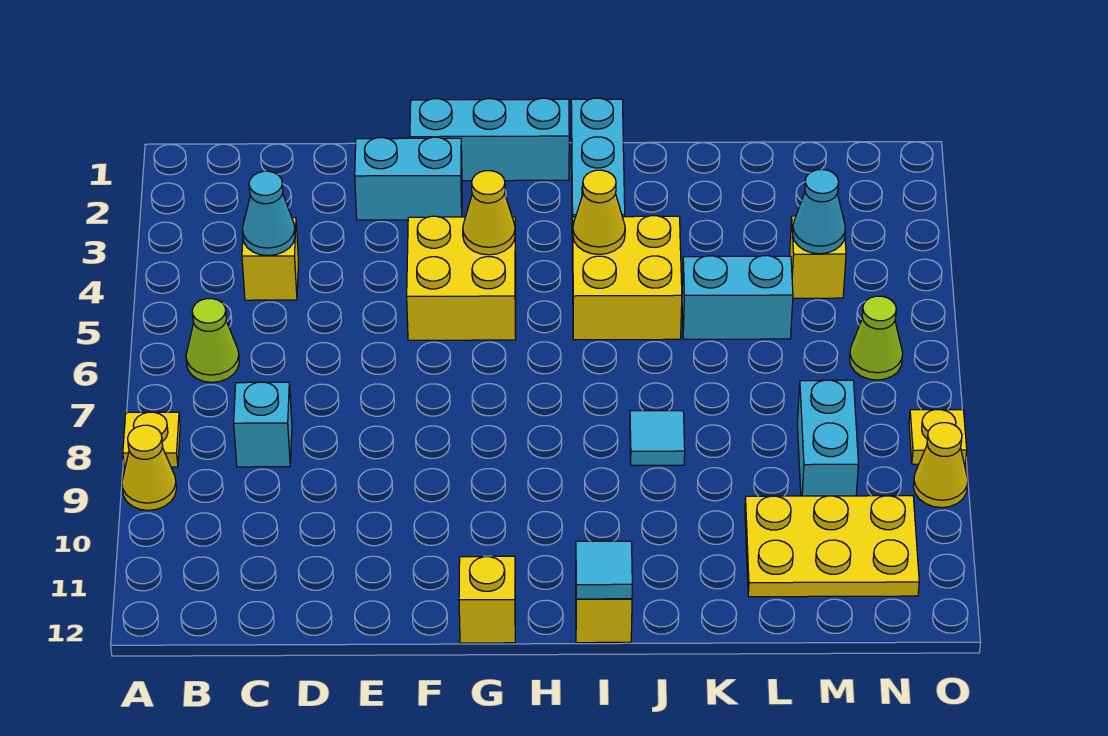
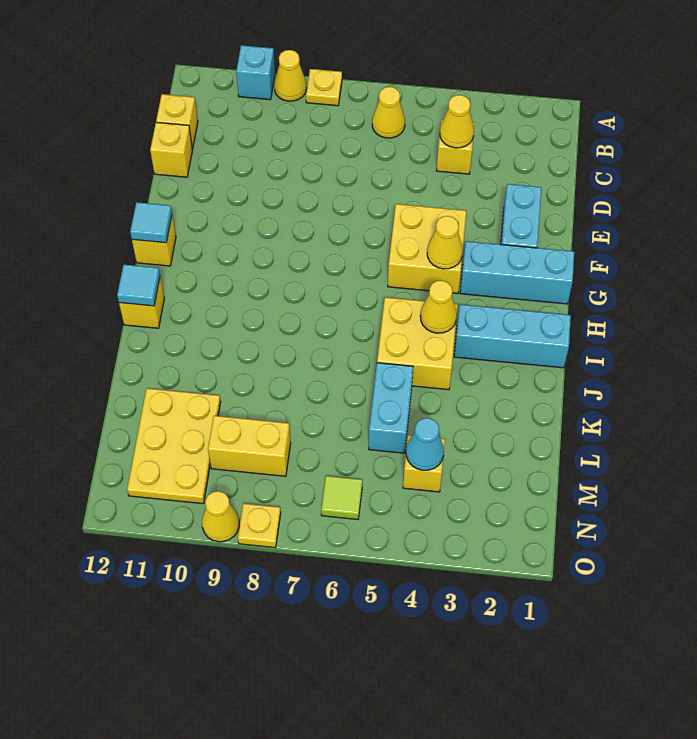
lime cone B6 level 1 -> yellow cone B6 level 1
cyan cone C4 level 2 -> yellow cone C4 level 2
cyan brick C8 level 1 -> cyan brick A10 level 1
none -> yellow brick C12 level 1
none -> yellow brick D12 level 1
cyan brick F1:H1 level 1 -> cyan brick G1:G3 level 1
cyan tile J8 level 1 -> cyan tile G12 level 2
cyan brick M8:M9 level 1 -> yellow brick M8:M9 level 1
lime cone N6 level 1 -> lime tile N6 level 1

